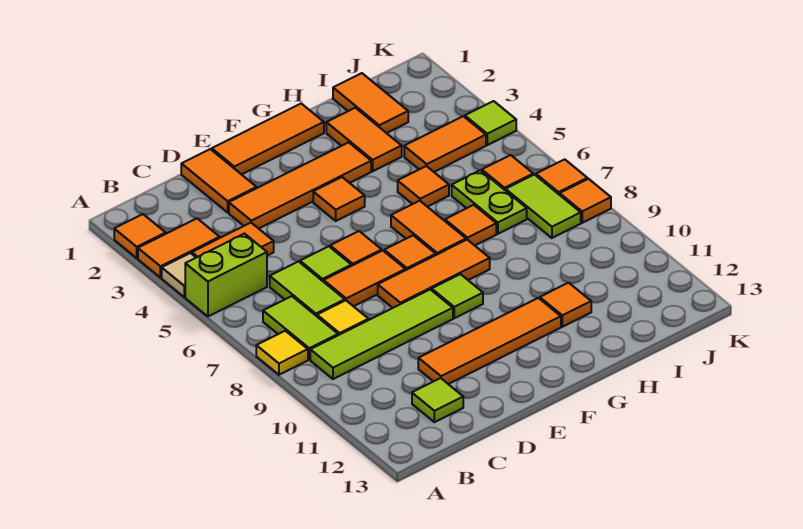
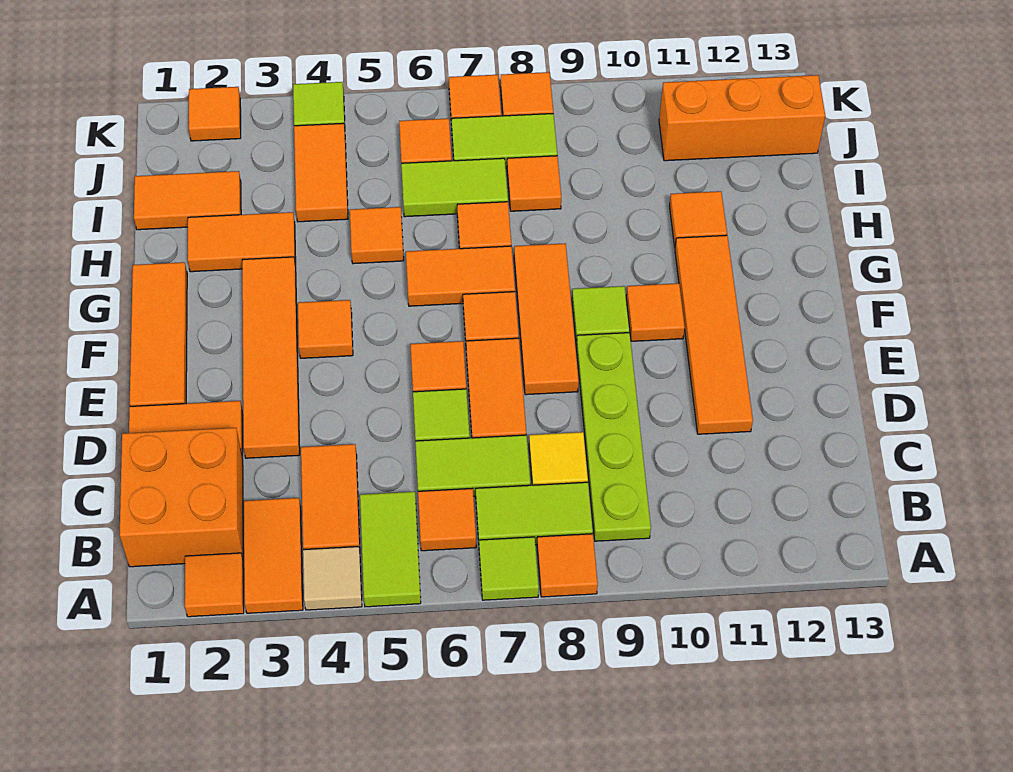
lime brick A5:B5 level 1 -> lime tile A5:B5 level 1
yellow tile A8 level 1 -> orange tile A8 level 1
none -> orange brick B1:C2 level 1
none -> orange tile B6 level 1
lime tile B9:E9 level 1 -> lime plate B9:E9 level 1
lime tile C12 level 1 -> lime tile A7 level 1
none -> orange tile F10 level 1
lime plate I6:I7 level 1 -> lime tile I6:I7 level 1
none -> orange tile I8 level 1
none -> orange brick J11:J13 level 1
none -> orange tile K2 level 1

